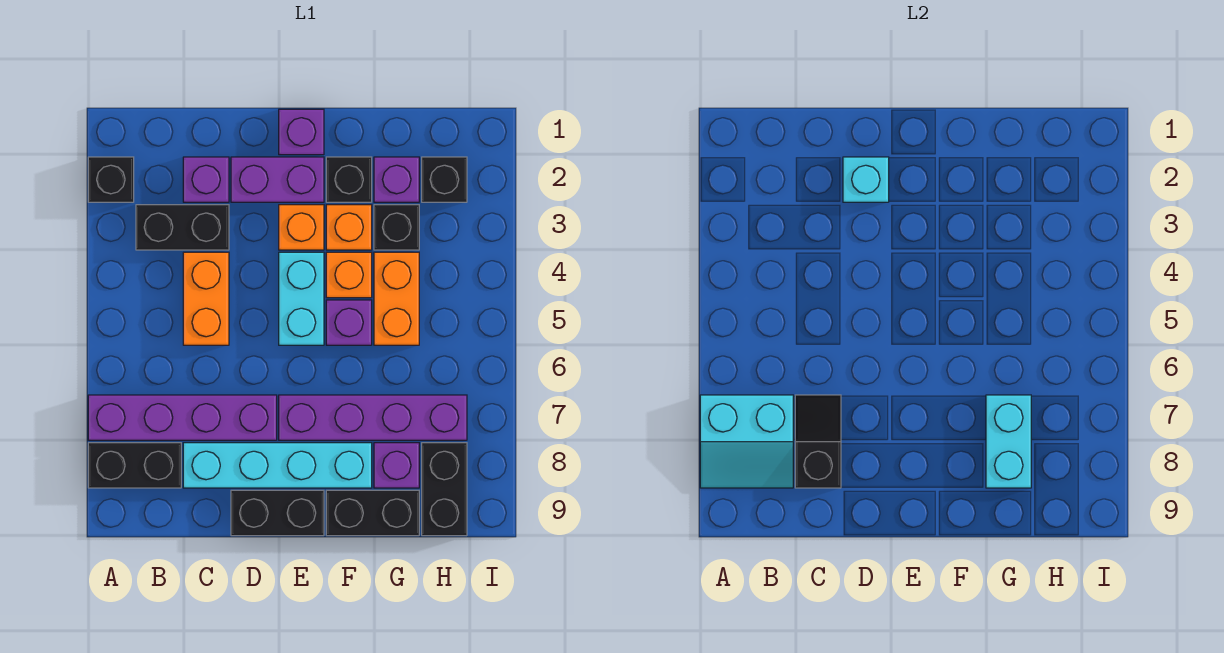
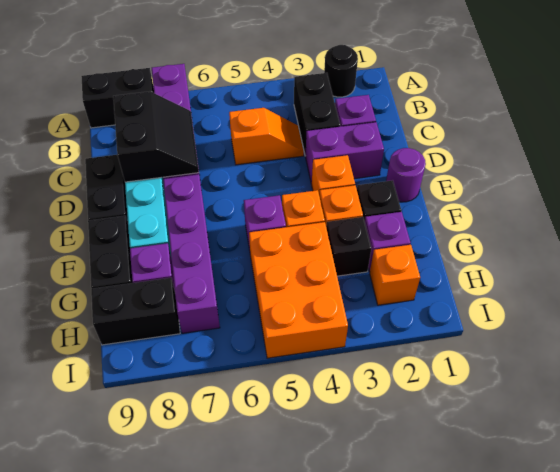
black brick A2 level 1 -> black round brick A2 level 1
cyan slope A7:B8 level 2 top 7 -> none
black brick A8:B8 level 1 -> black brick A8:A9 level 1
orange brick C4:C5 level 1 -> orange slope C4:C5 level 1 top 5
black slope C7:C8 level 2 top 8 -> black slope C7:D8 level 2 top 8
purple brick D2:E2 level 1 -> purple brick D2:D3 level 1
cyan brick D2 level 2 -> none
purple brick E1 level 1 -> purple round brick E1 level 1
cyan brick E4:E5 level 1 -> none
orange brick G4:G5 level 1 -> orange brick G4:I5 level 1
cyan brick G7:G8 level 2 -> none
black brick H2 level 1 -> orange brick H2 level 1

